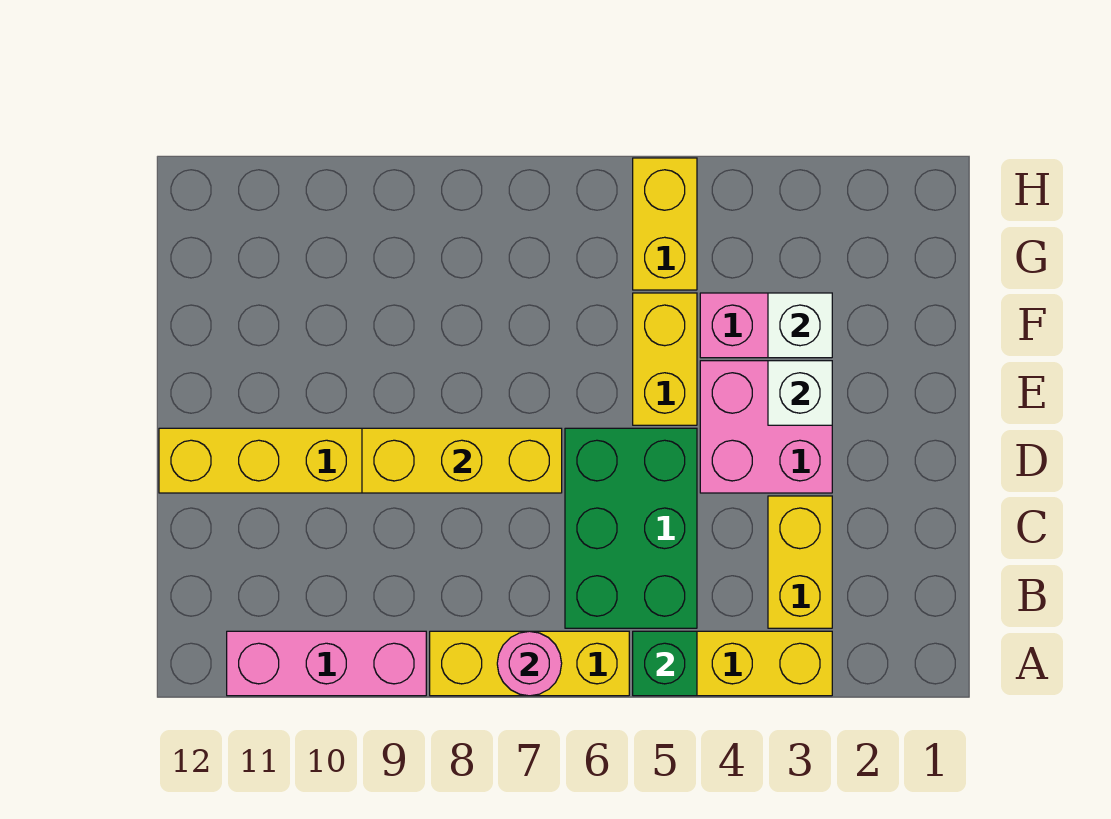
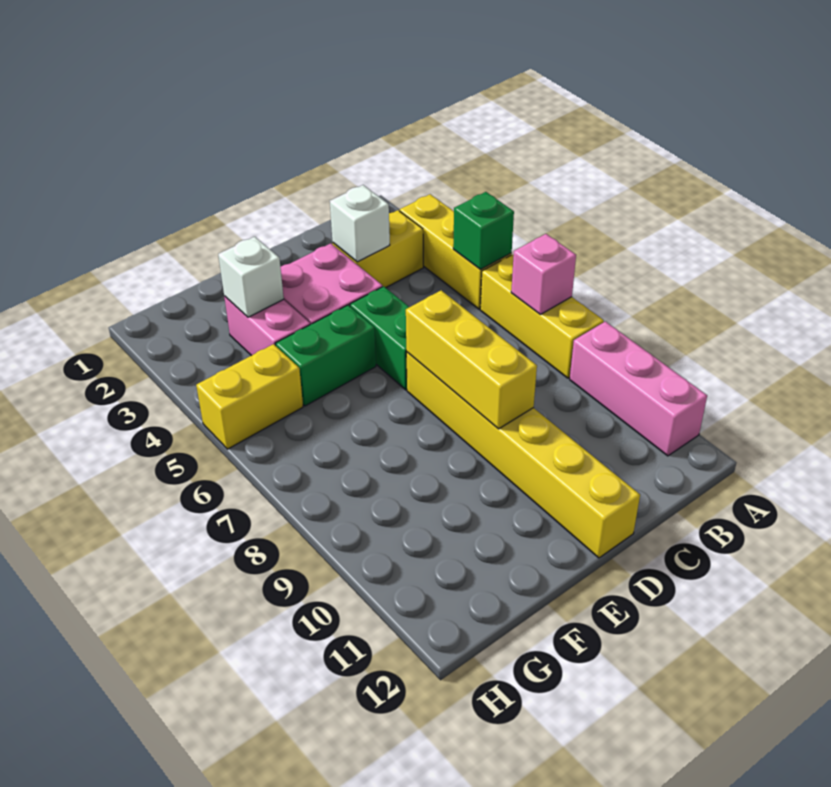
pink round brick A7 level 2 -> pink brick A7 level 2
green brick B5:D6 level 1 -> green brick D5:D6 level 1
white brick E3 level 2 -> white brick C3 level 2
yellow brick E5:F5 level 1 -> green brick E5:F5 level 1

